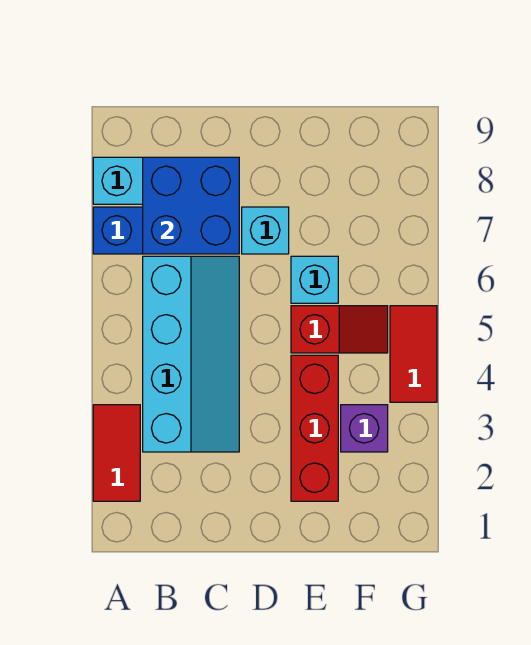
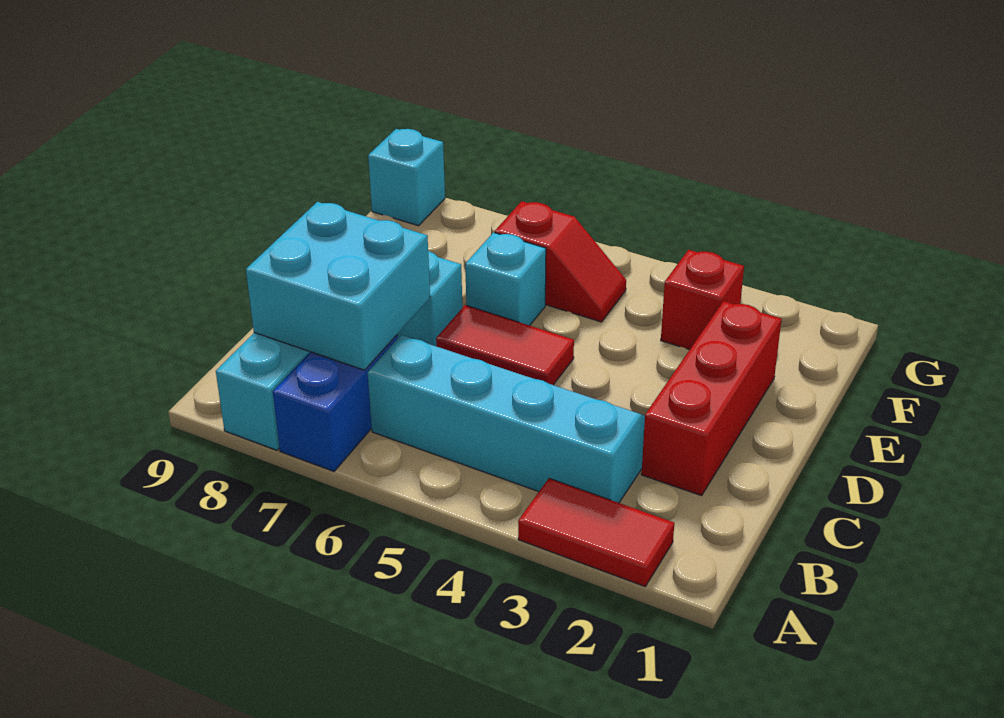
blue brick B7:C8 level 2 -> cyan brick B7:C8 level 2
red brick E2:E4 level 1 -> red brick C2:E2 level 1
red slope E5:F5 level 1 top E -> red slope F5:F6 level 1 top 6
purple brick F3 level 1 -> red brick F3 level 1
red tile G4:G5 level 1 -> red tile D5:D6 level 1
none -> cyan brick G9 level 1

